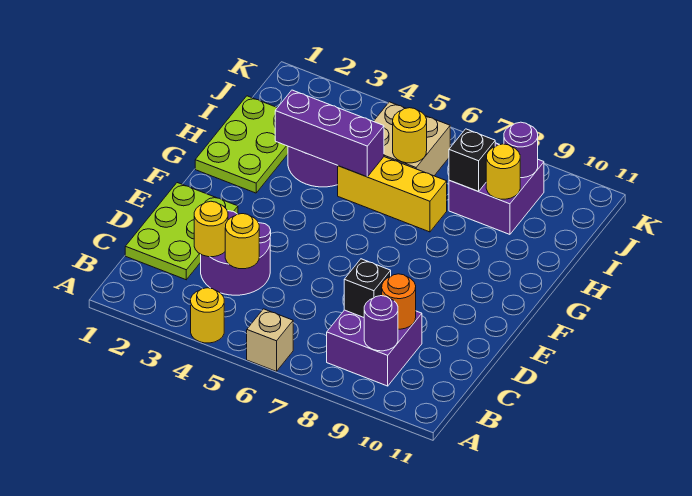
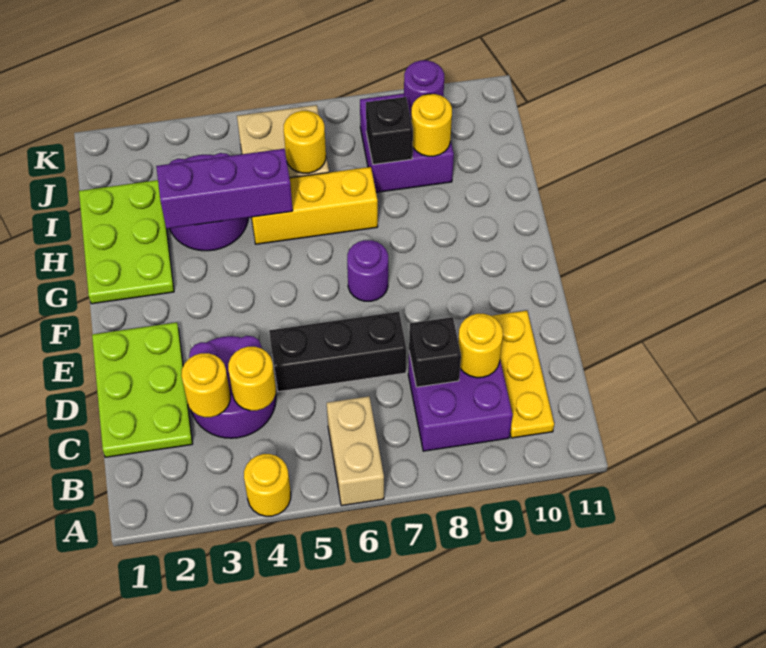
tan brick A6 level 1 -> tan brick A6:B6 level 1
purple round brick B9 level 2 -> purple round brick F7 level 1
none -> yellow plate B10:D10 level 1
orange round brick C9 level 2 -> yellow round brick C9 level 2
none -> black brick D5:D7 level 1

